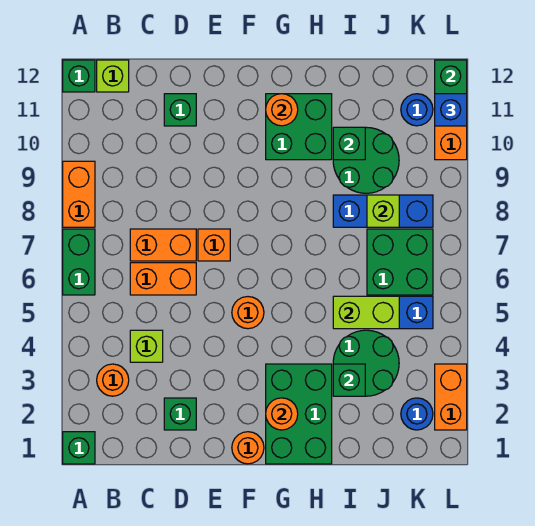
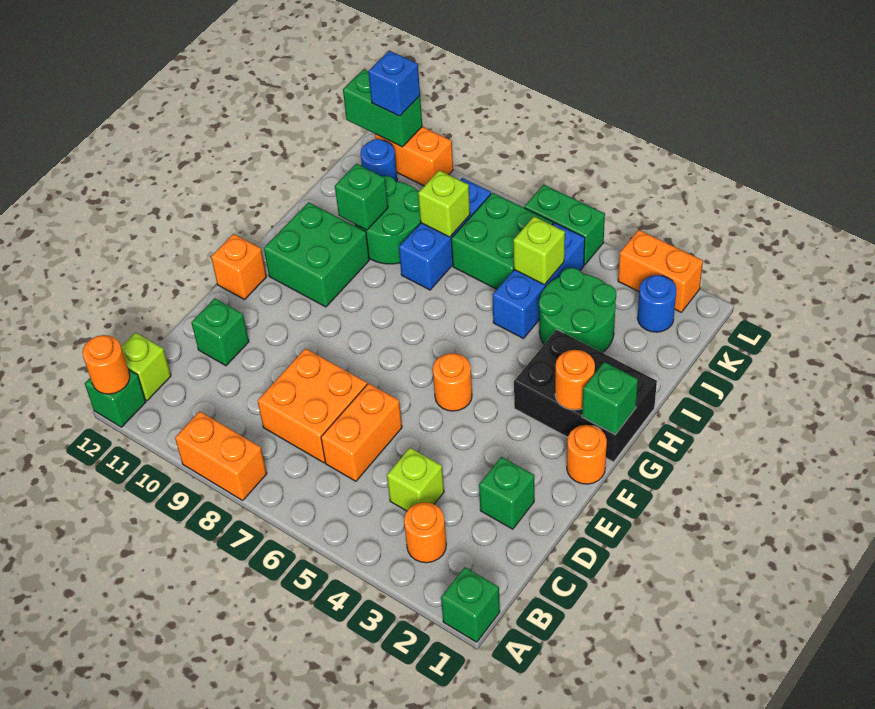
green brick A6:A7 level 1 -> green brick L5:L6 level 1
orange brick C7:D7 level 1 -> orange brick C7:D8 level 1
orange brick E7 level 1 -> orange brick F12 level 1
green brick G1:H3 level 1 -> black brick G1:H3 level 1
orange round brick G11 level 2 -> orange round brick A12 level 2
green brick I3 level 2 -> green brick G1 level 2
lime brick I5:J5 level 2 -> lime brick J5 level 2

